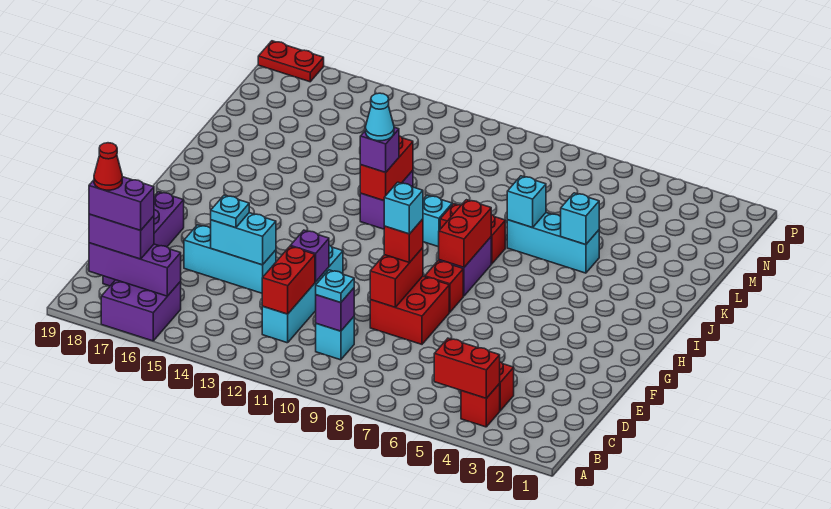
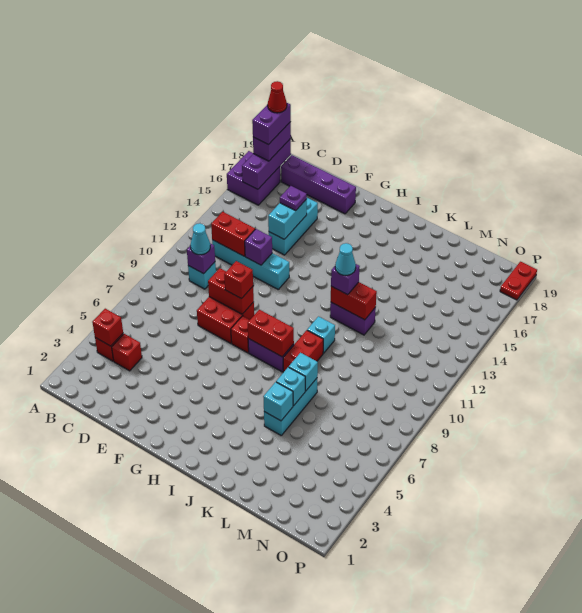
red brick B4:B5 level 2 -> red brick B4 level 2
cyan plate C10 level 3 -> cyan cone C10 level 3
cyan plate E15 level 3 -> purple plate E15 level 3
cyan brick F9 level 4 -> cyan brick K6 level 2

